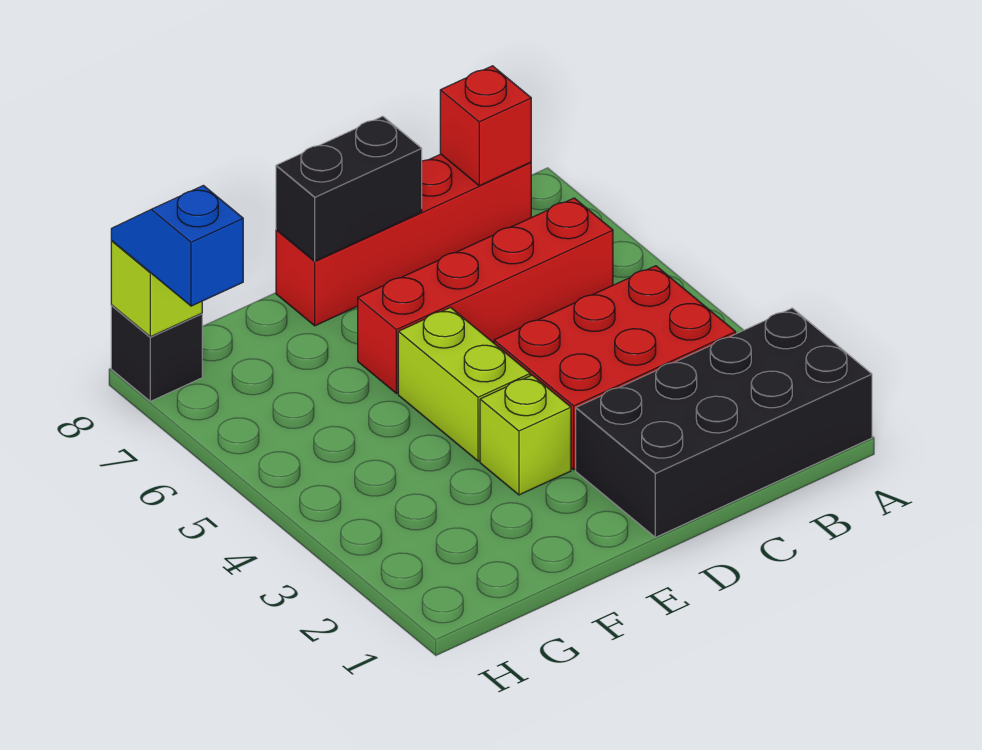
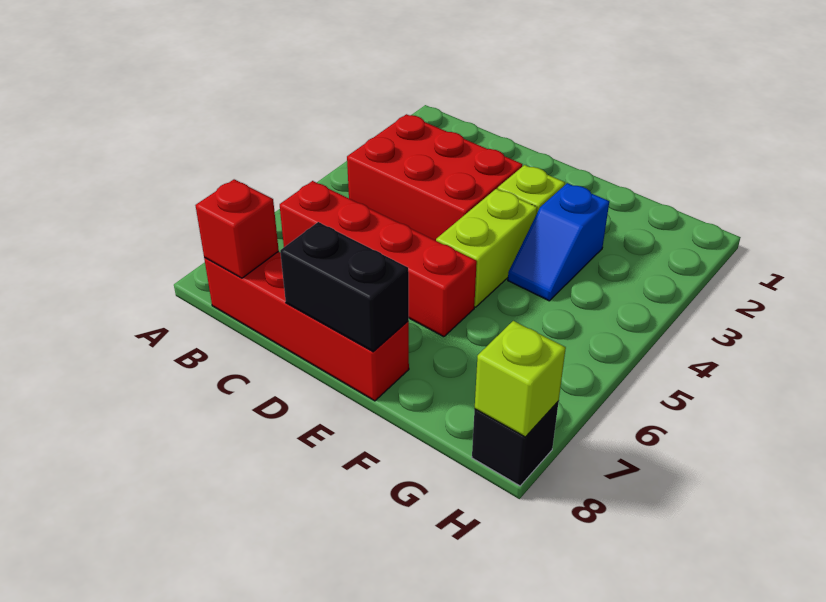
black brick A1:D2 level 1 -> none
blue slope H7:H8 level 3 top 7 -> blue slope F3:F4 level 1 top 3

